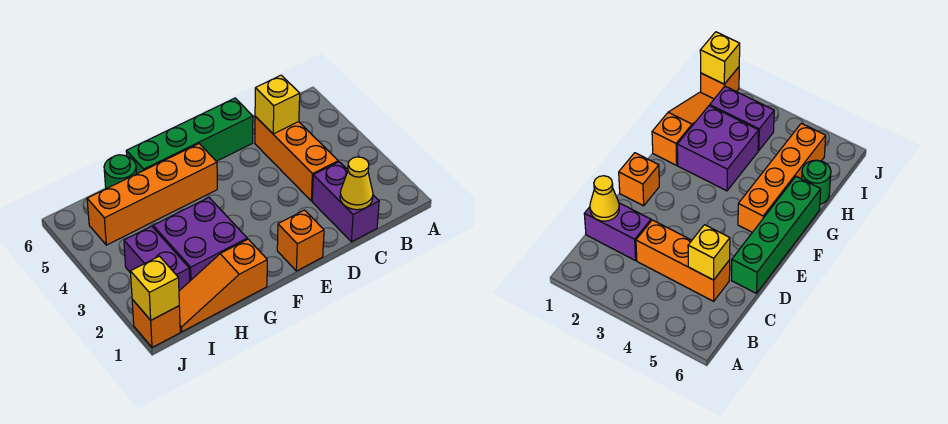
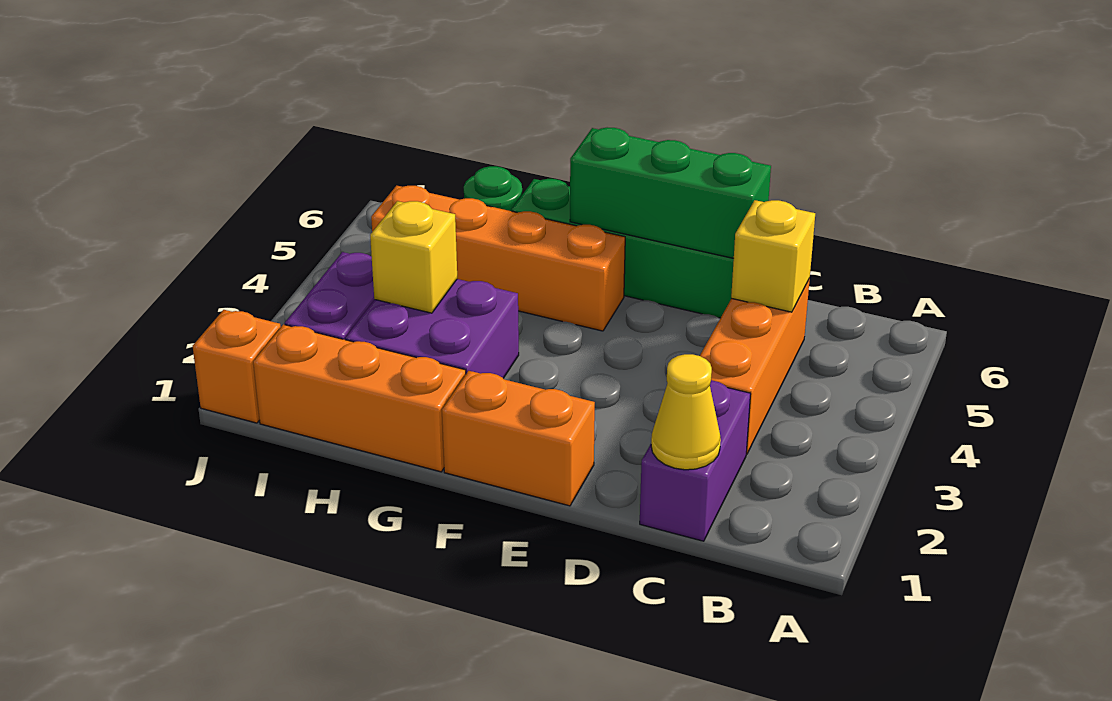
none -> green brick D6:F6 level 2
orange brick E1 level 1 -> orange brick E1:F1 level 1
orange slope G1:I1 level 1 top G -> orange brick G1:I1 level 1
yellow brick J1 level 2 -> yellow brick H3 level 2

